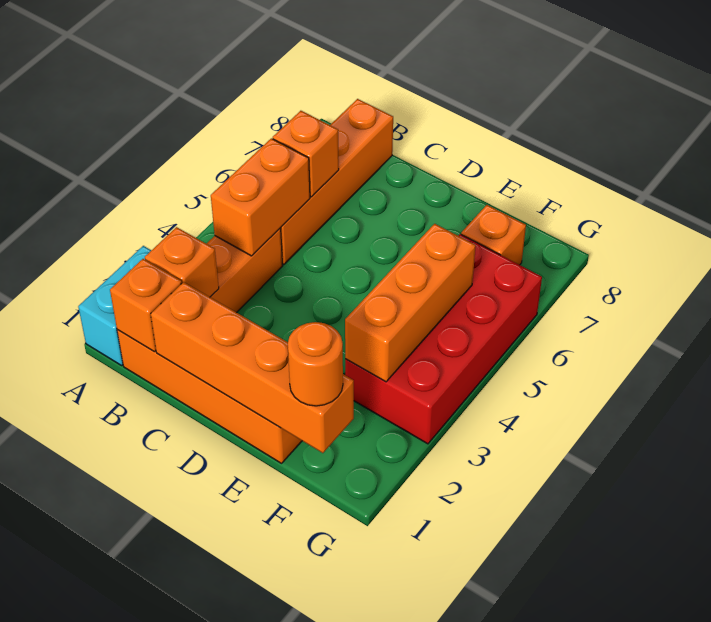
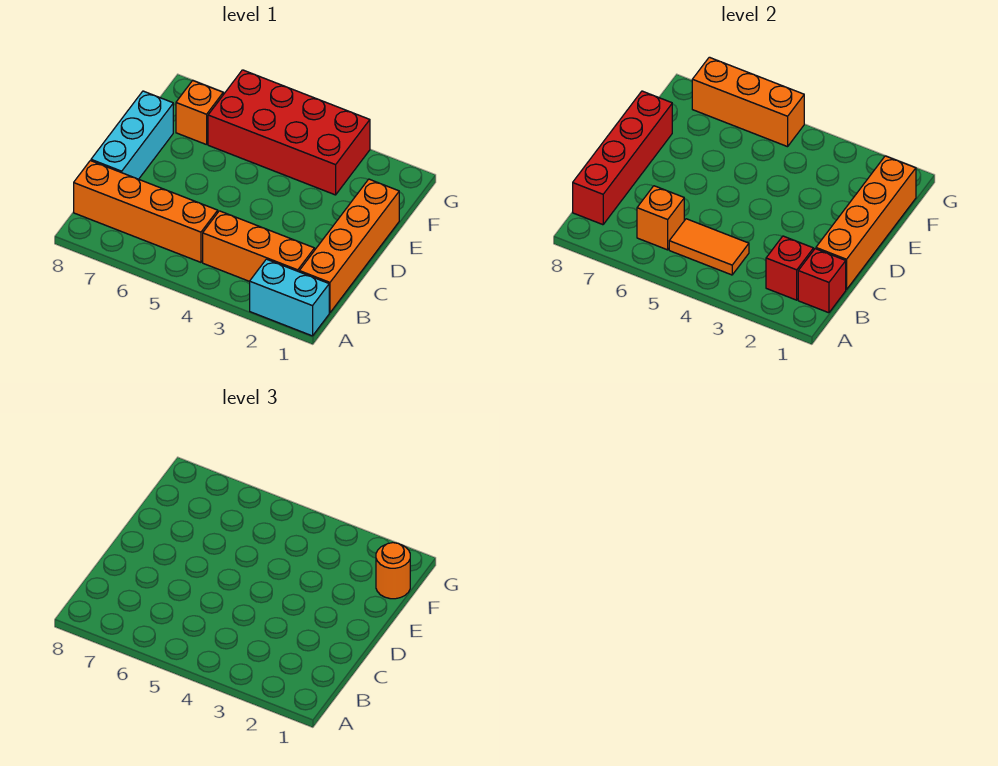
orange brick B1 level 2 -> red brick B1 level 2
orange brick B2 level 2 -> red brick B2 level 2
orange brick B4:B5 level 2 -> orange tile B4:B5 level 2
none -> red brick B8:E8 level 2
none -> cyan brick C8:E8 level 1
orange brick F3:F5 level 2 -> orange brick G5:G7 level 2

